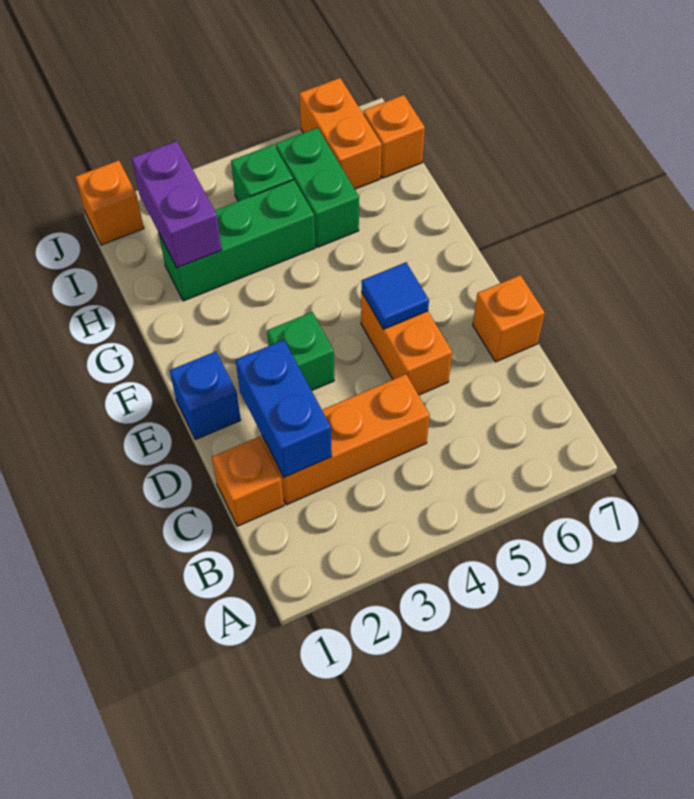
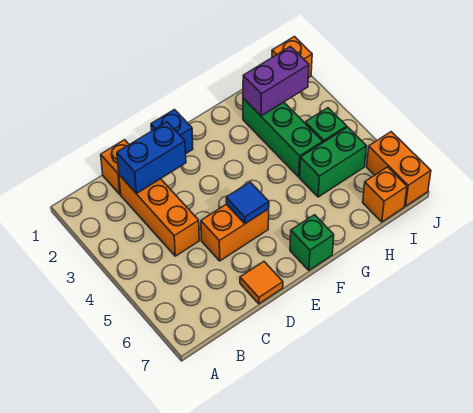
orange brick D7 level 1 -> orange tile D7 level 1
green brick E3 level 1 -> green brick F7 level 1
orange brick I6:J6 level 1 -> orange brick J6:J7 level 1

